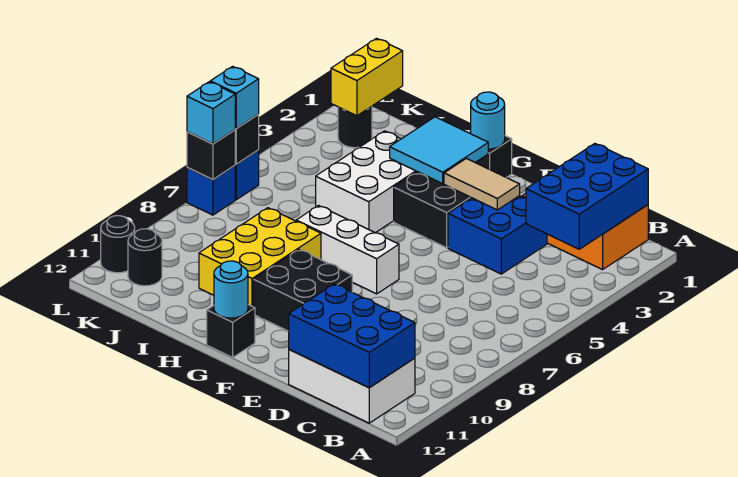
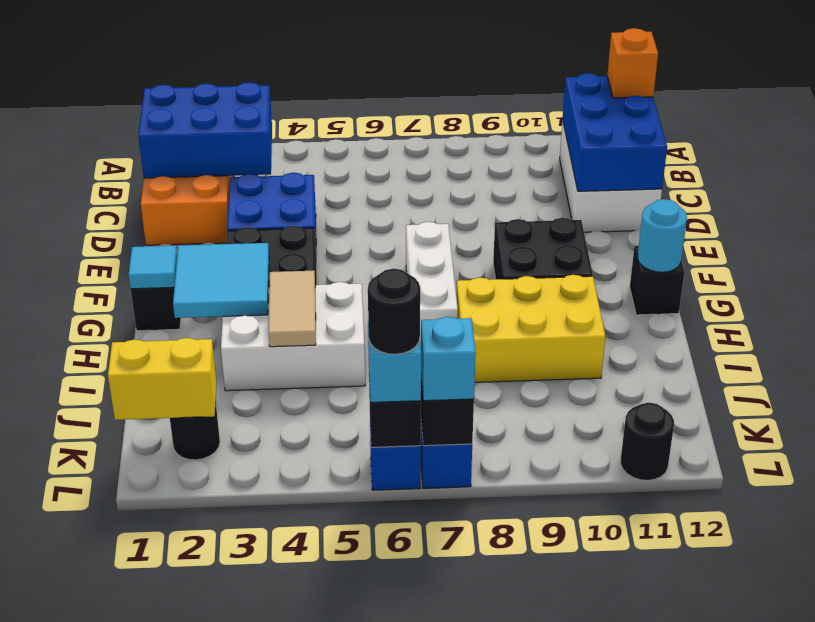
none -> orange brick B12 level 3
tan tile E3:F3 level 2 -> tan tile H4:I4 level 2
cyan round brick G1 level 2 -> cyan tile G1 level 2
black round brick K11 level 1 -> black round brick L6 level 4

